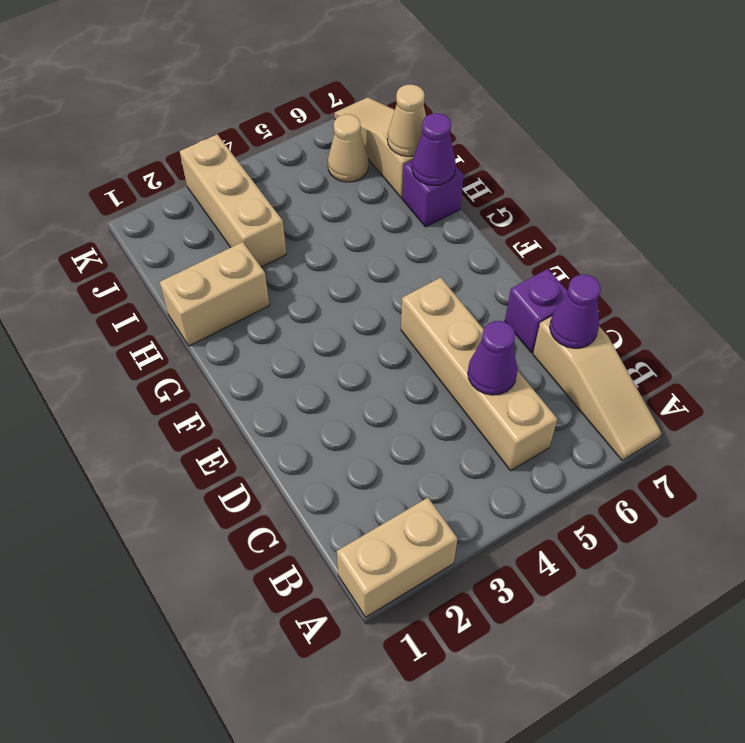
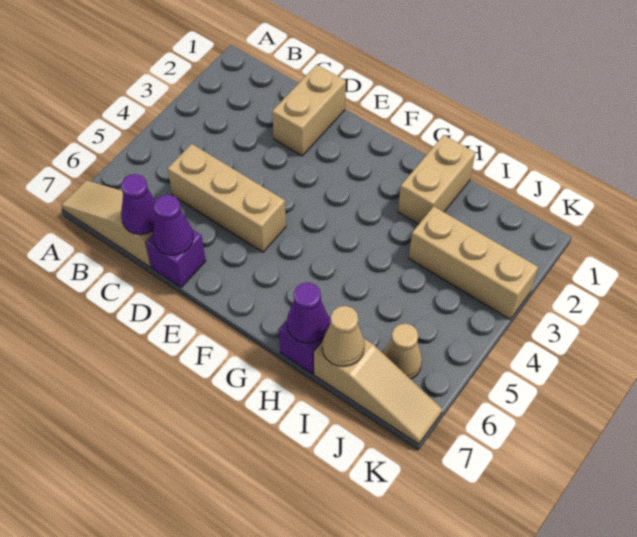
tan brick A1:A2 level 1 -> tan brick D1:D2 level 1
tan brick B5:E5 level 1 -> tan brick C5:E5 level 1
purple cone C5 level 2 -> purple cone D7 level 2

